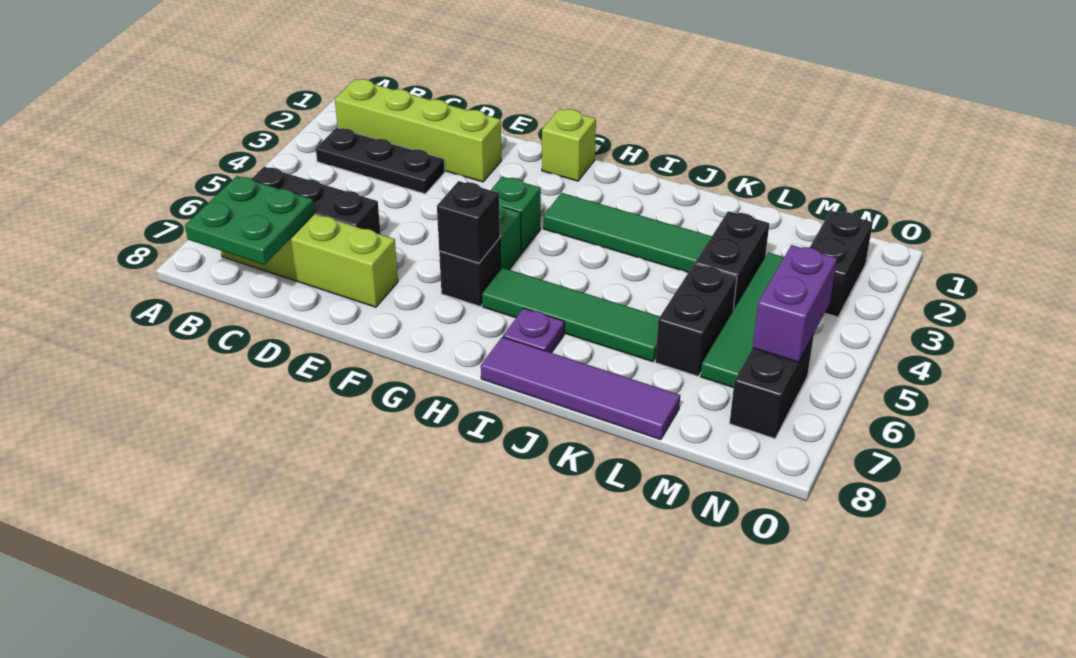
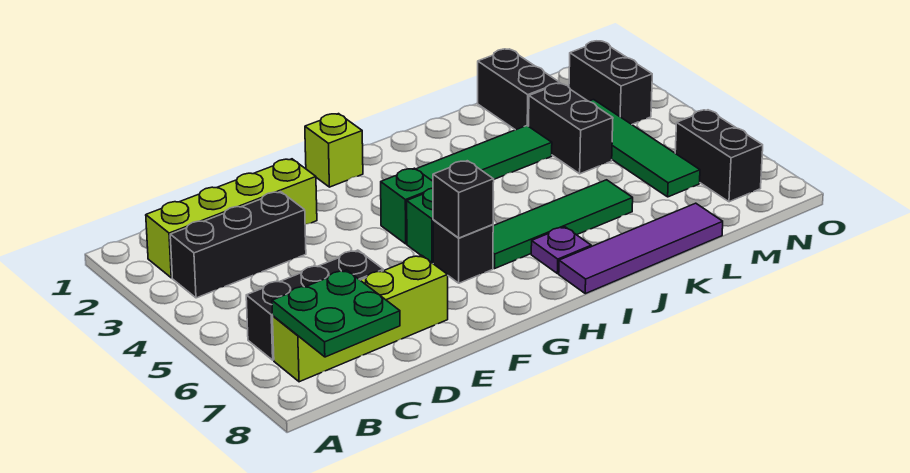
black plate B3:D3 level 1 -> black brick B3:D3 level 1
black brick L5:L6 level 1 -> black brick L1:L2 level 1
purple brick N5:N6 level 2 -> none

